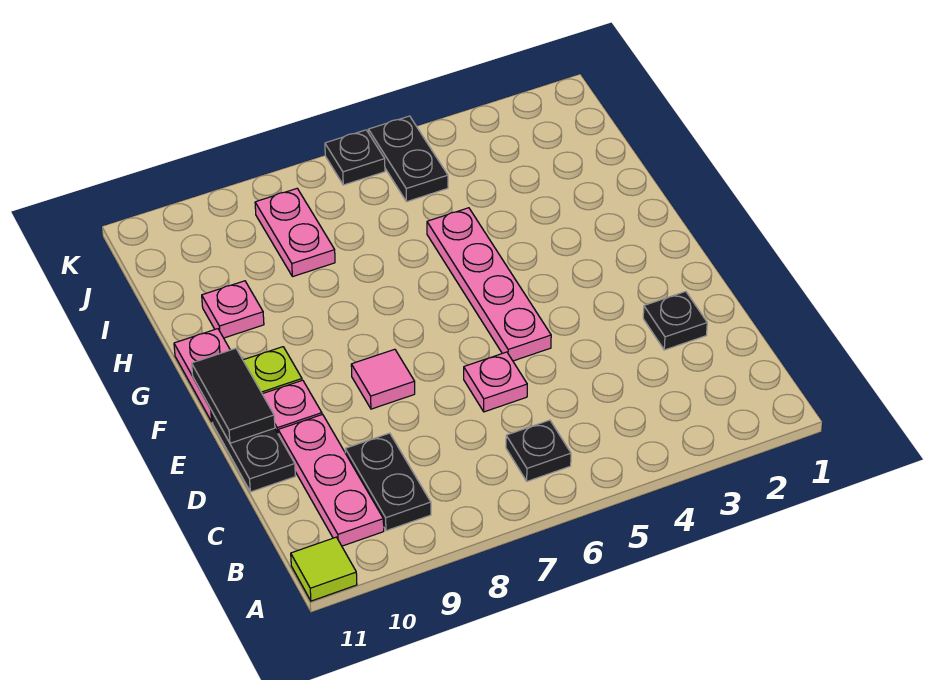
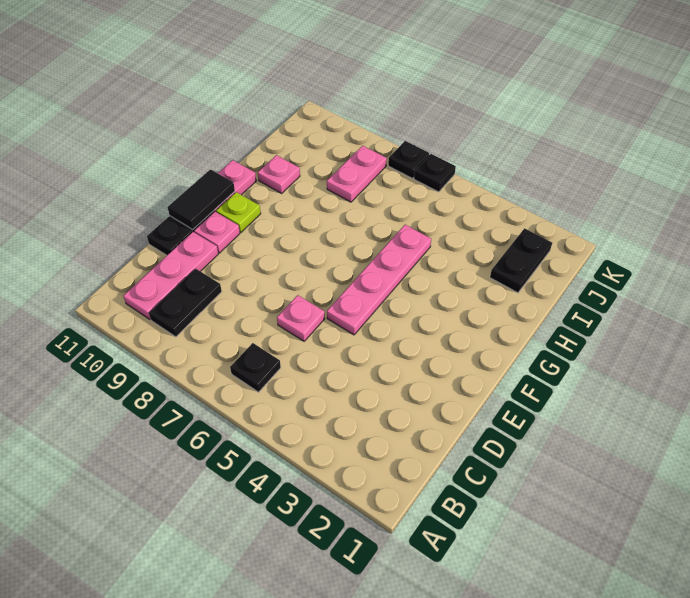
lime tile A11 level 1 -> none
black plate D2 level 1 -> black plate K7 level 1
pink tile E8 level 1 -> none
black plate J5:K5 level 1 -> black plate I2:J2 level 1

